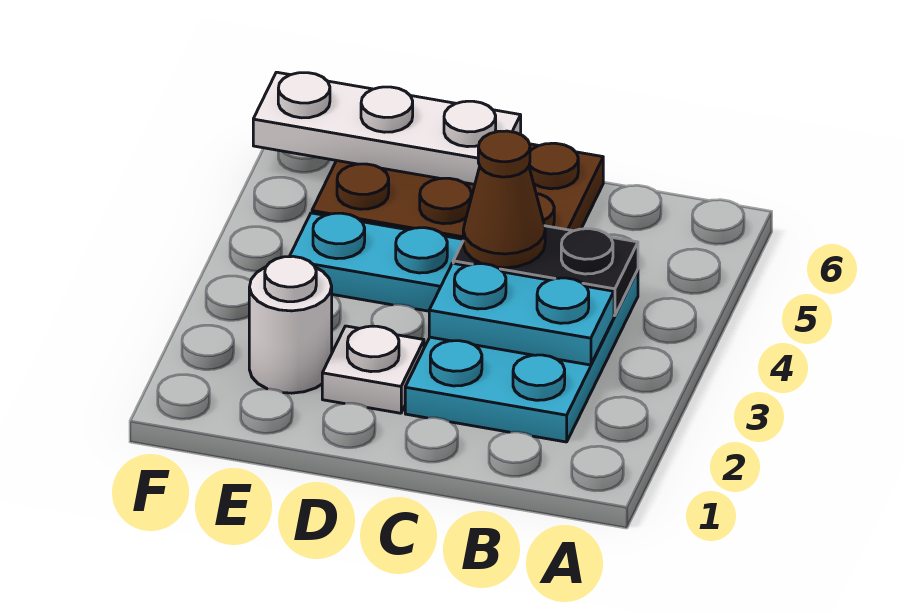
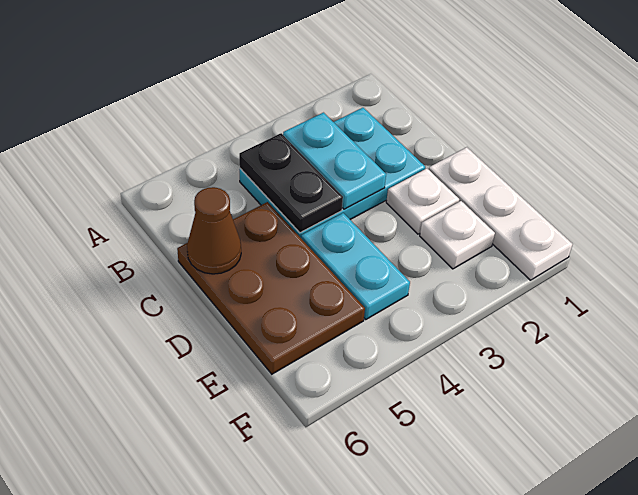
brown cone C4 level 3 -> brown cone C6 level 2
white plate D6:F6 level 2 -> white plate D1:F1 level 1
white round brick E2 level 1 -> white plate E2 level 1

